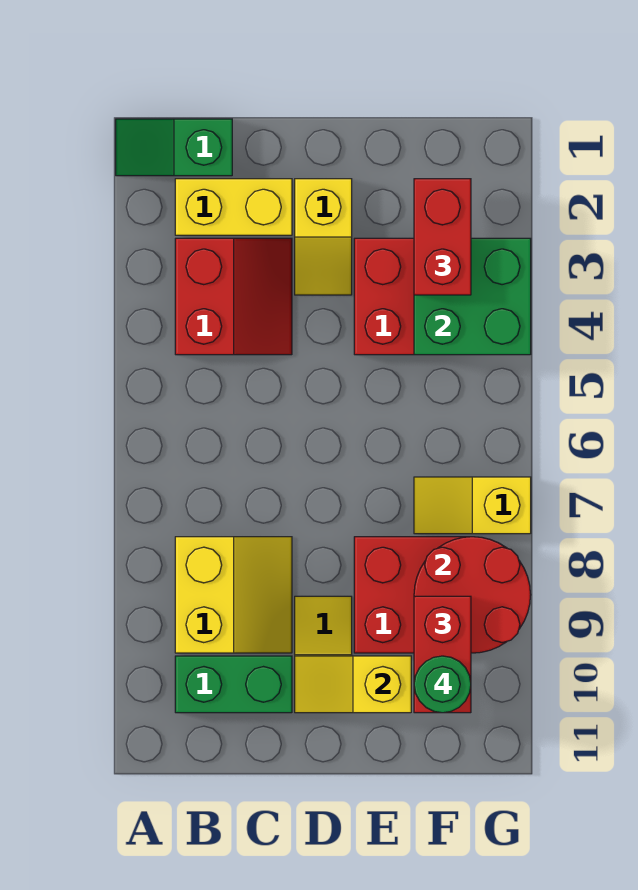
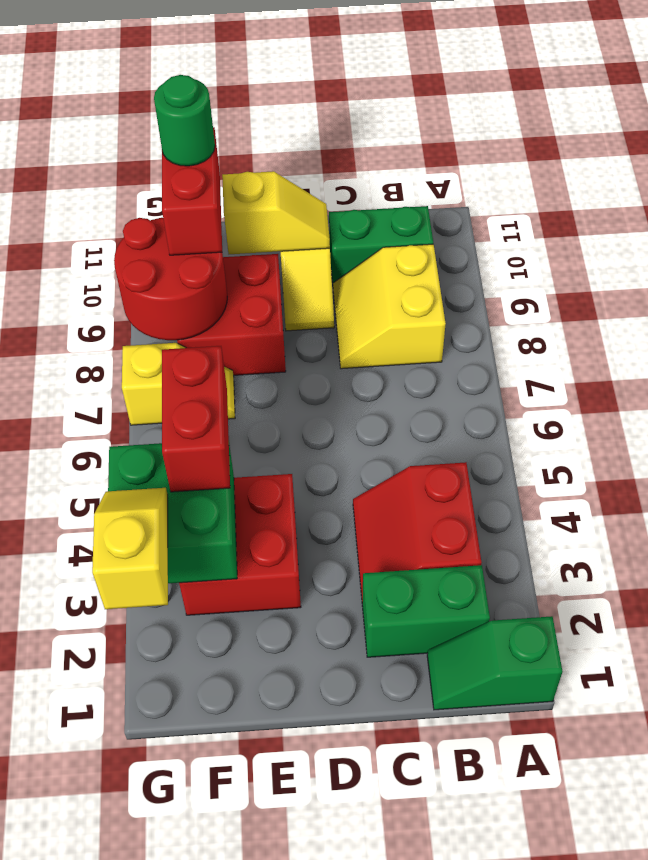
green slope A1:B1 level 1 top B -> green slope A1:B1 level 1 top A
yellow brick B2:C2 level 1 -> green brick B2:C2 level 1
yellow slope D2:D3 level 1 top 2 -> yellow slope G2:G3 level 3 top 2
red brick F2:F3 level 3 -> red brick F4:F5 level 3

